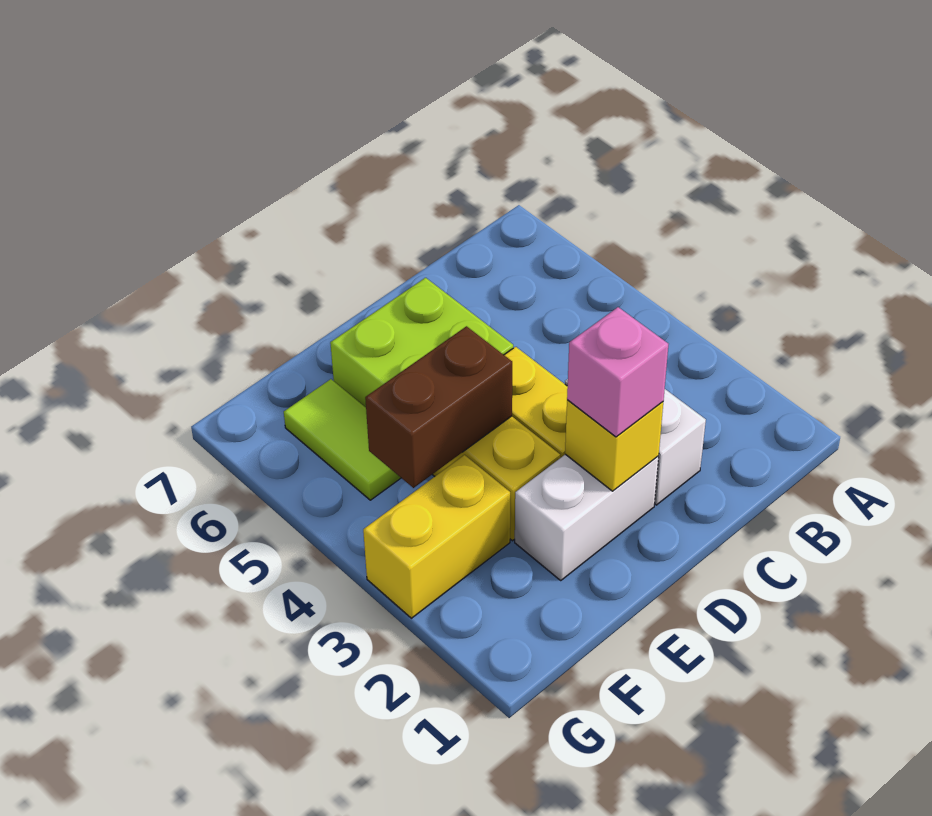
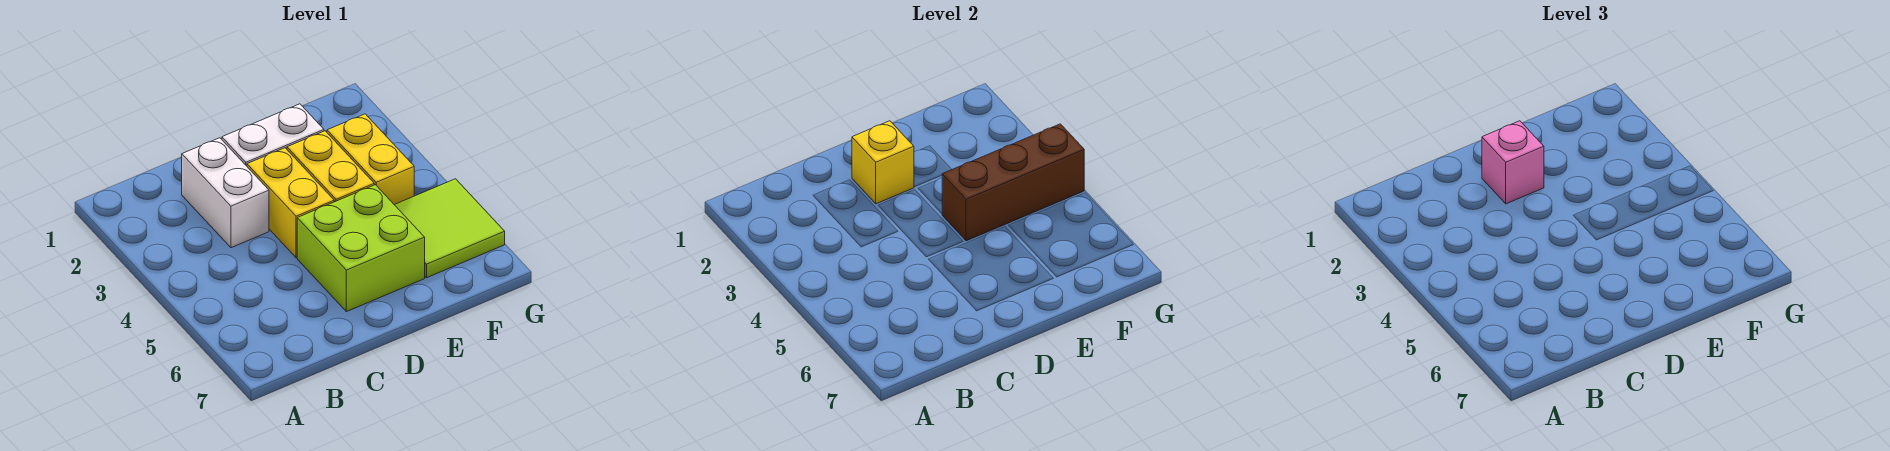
brown brick E4:F4 level 2 -> brown brick E4:G4 level 2
yellow brick F3:G3 level 1 -> yellow brick F3:F4 level 1
lime tile F5:F6 level 1 -> lime tile F5:G6 level 1

